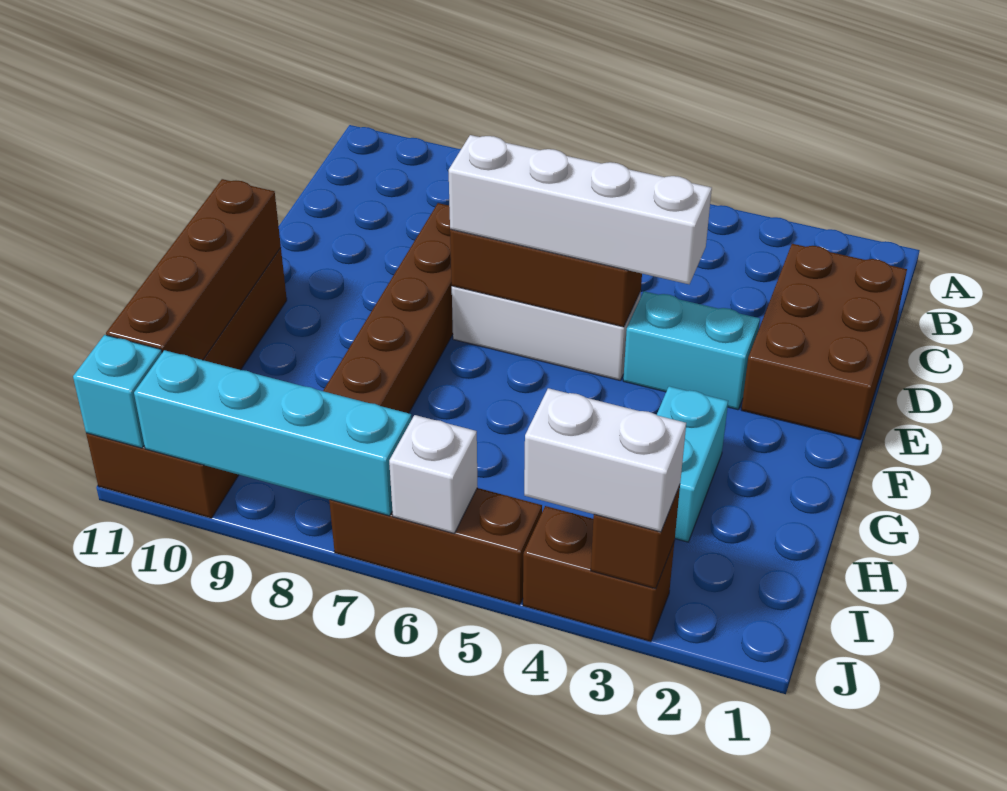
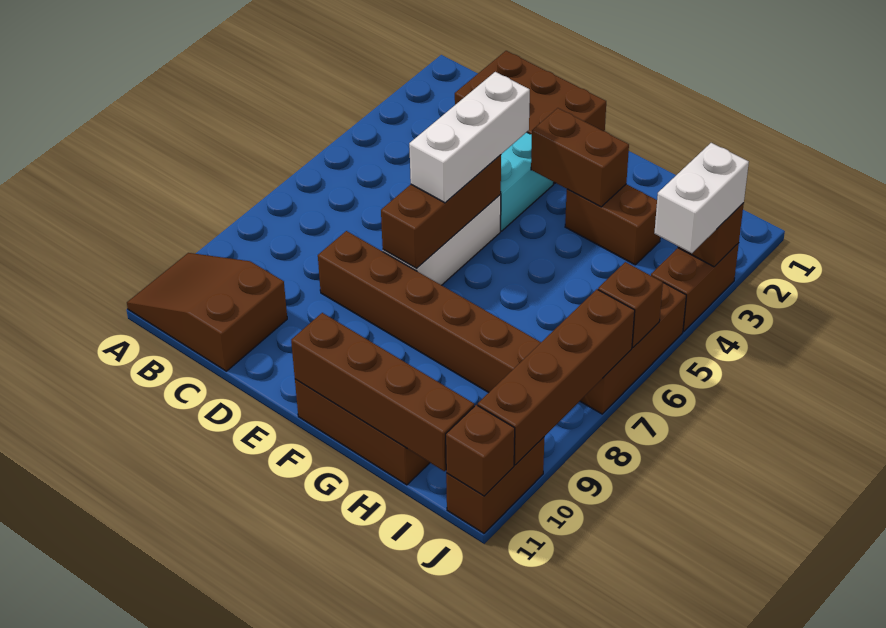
none -> brown slope A10:C11 level 1 top C
white brick E4:E7 level 3 -> white brick E4:E6 level 3
none -> brown brick F3:G3 level 2
cyan brick G3:H3 level 1 -> brown brick G3:H3 level 1
white brick J6 level 2 -> brown brick J6 level 2
cyan brick J7:J10 level 2 -> brown brick J7:J10 level 2
cyan brick J11 level 2 -> brown brick J11 level 2

